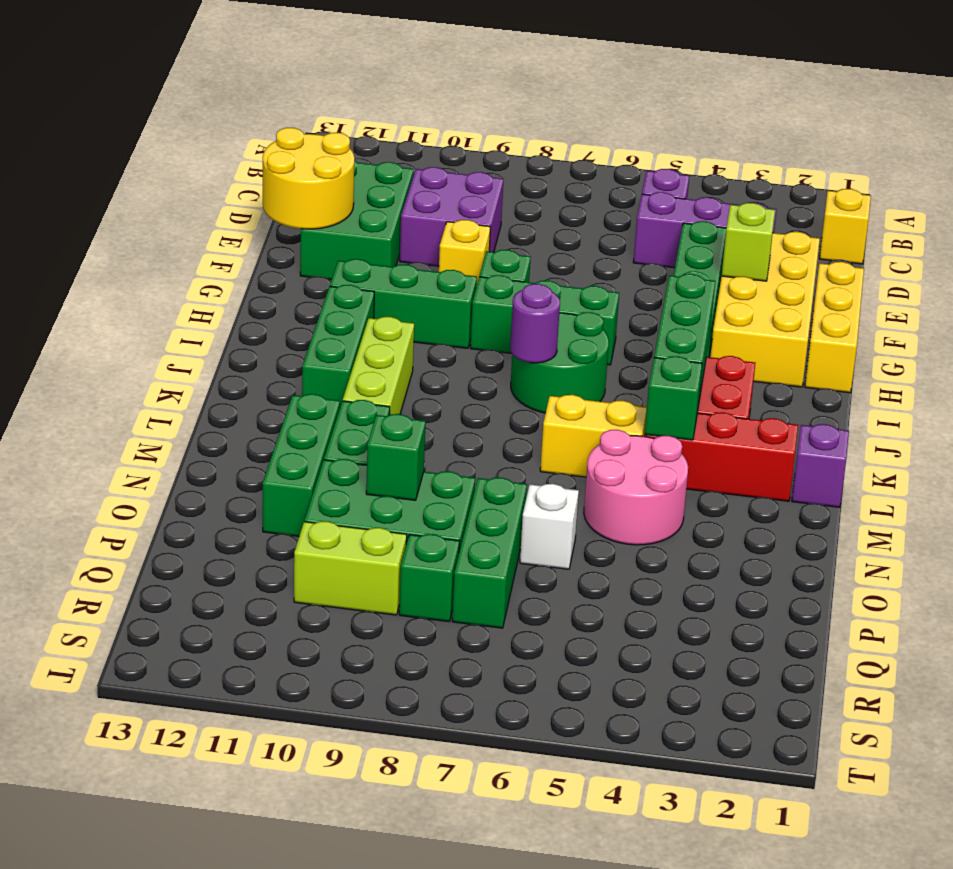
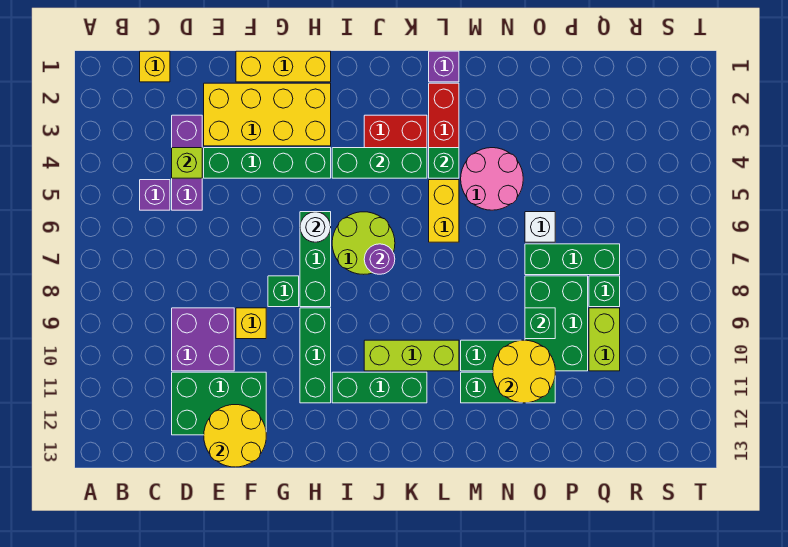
lime brick F3 level 2 -> lime brick D4 level 2
none -> white round brick H6 level 2
green round brick I6:J7 level 1 -> lime round brick I6:J7 level 1
none -> yellow round brick N10:O11 level 2

